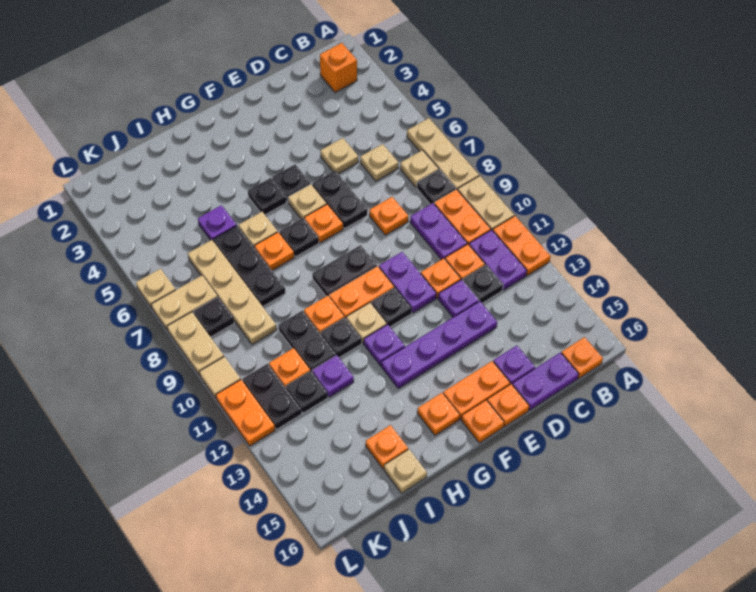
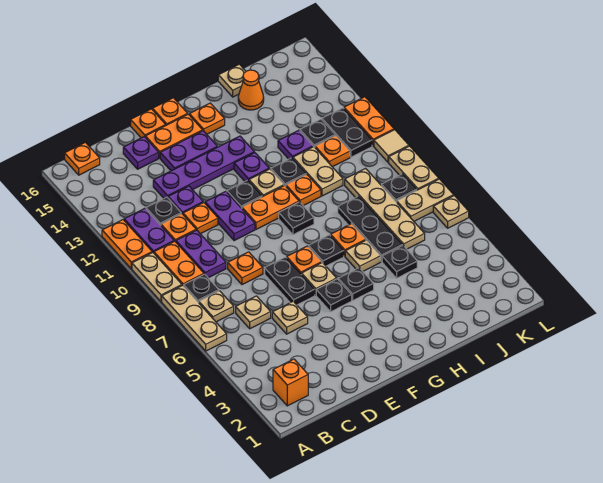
purple plate C16:D16 level 1 -> purple plate E14:F14 level 1
black plate F9:G9 level 1 -> black plate G9 level 1
purple plate I5 level 1 -> black plate I5 level 1
black plate I10:I11 level 1 -> tan plate I10:I11 level 1
orange plate I15 level 1 -> orange cone I15 level 1

